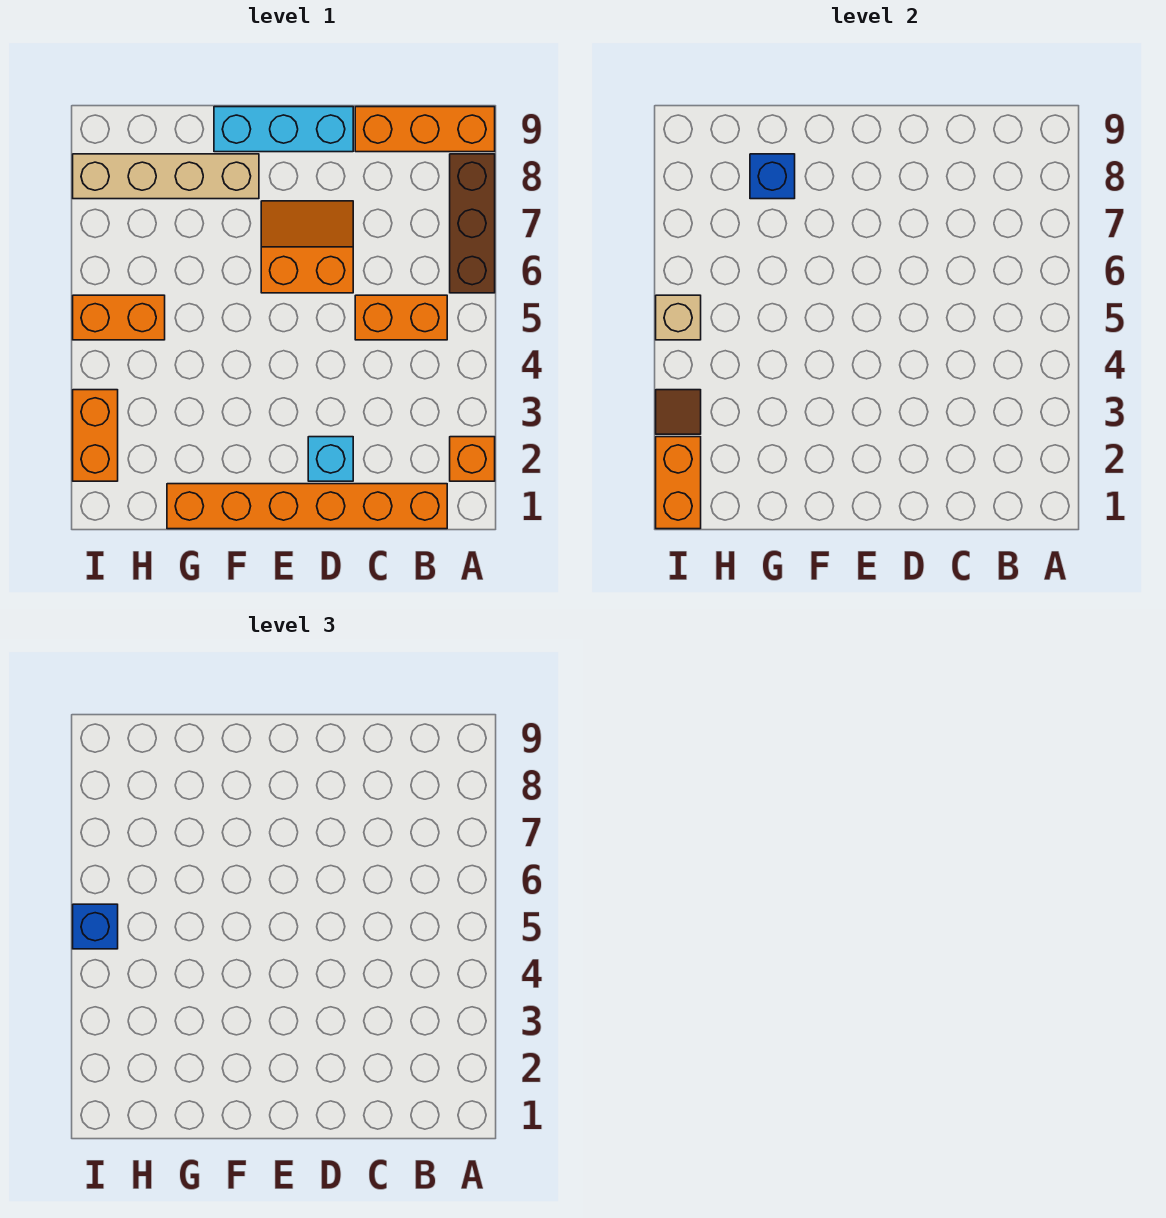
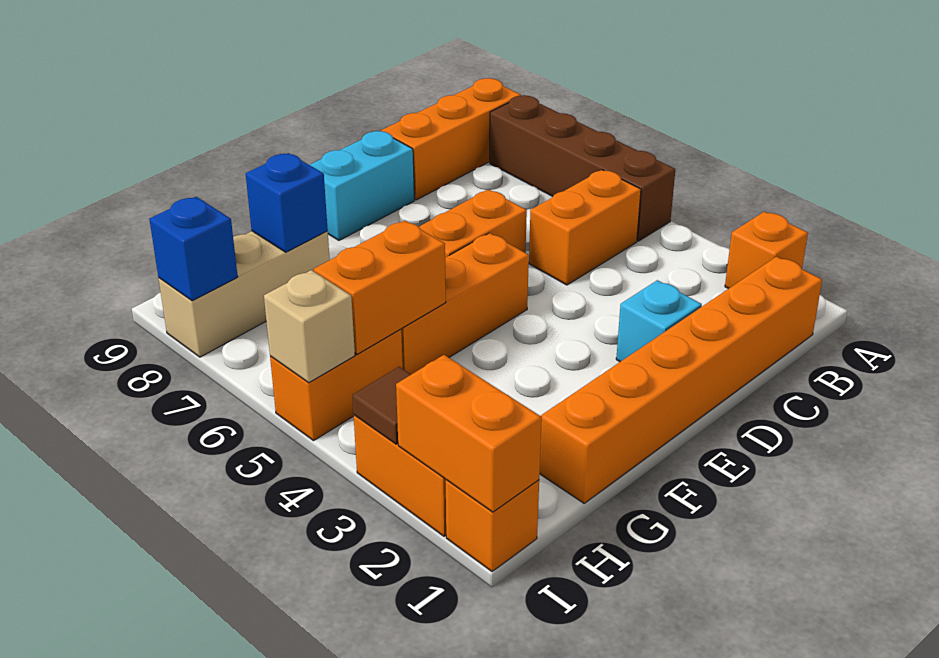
brown brick A6:A8 level 1 -> brown brick A5:A8 level 1
cyan brick D9:F9 level 1 -> cyan brick D9:E9 level 1
none -> orange brick E5:G5 level 1
tan brick F8:I8 level 1 -> tan brick G8:I8 level 1
none -> orange brick G5:H5 level 2
none -> orange brick I1 level 1
blue brick I5 level 3 -> blue brick I8 level 2

